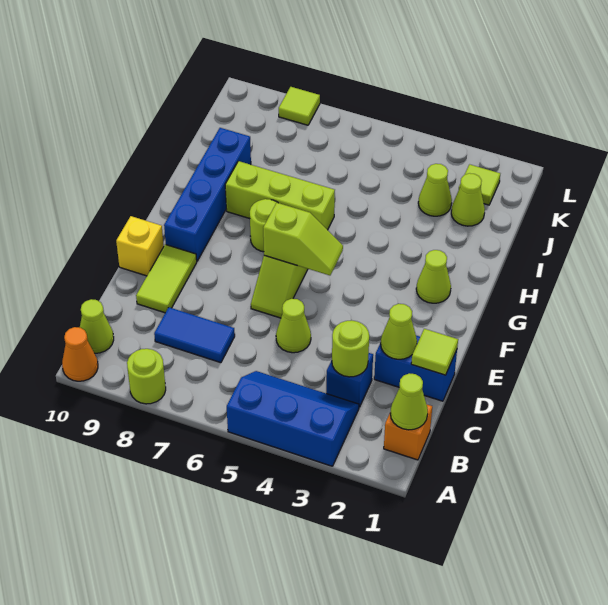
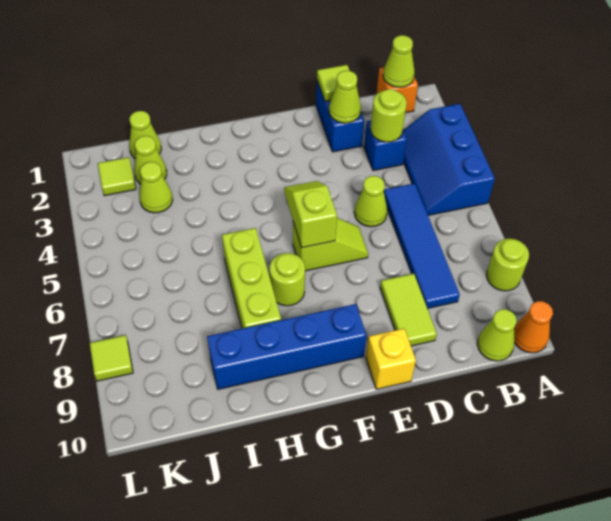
blue tile C7:C8 level 1 -> blue tile C5:C8 level 1
lime tile D9:E9 level 1 -> lime tile D8:D9 level 1
lime cone G2 level 1 -> lime cone J1 level 1

